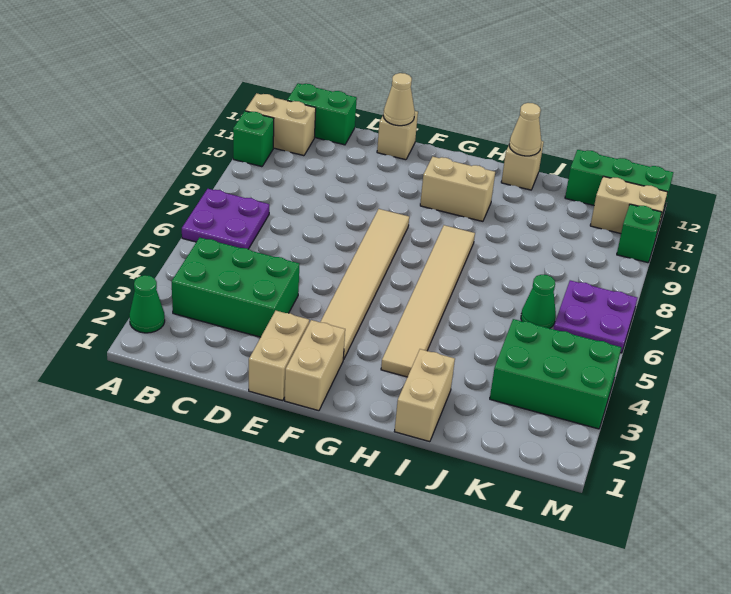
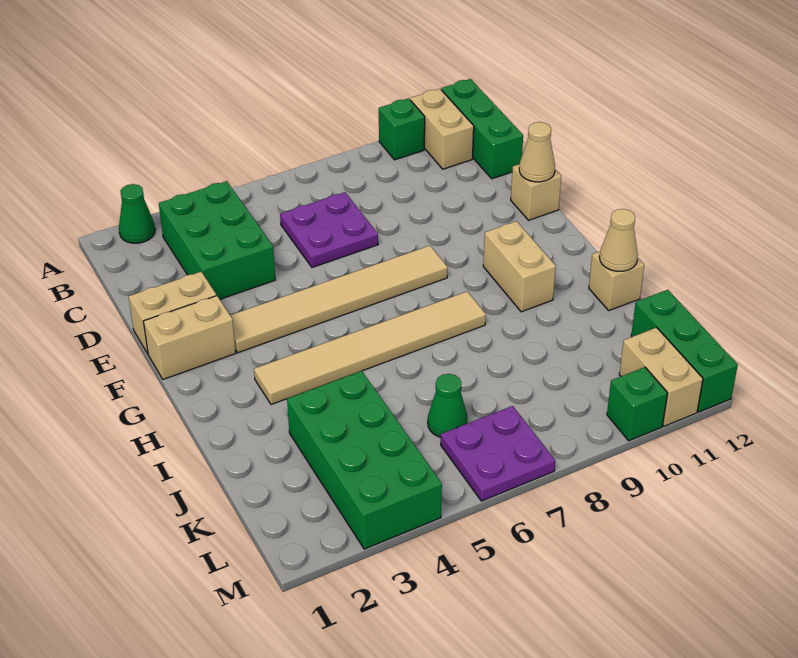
purple plate A6:B7 level 1 -> purple plate C6:D7 level 1
green brick B12:C12 level 1 -> green brick A12:C12 level 1
tan brick I1:I2 level 1 -> none
green brick K3:M4 level 1 -> green brick J3:M4 level 1

